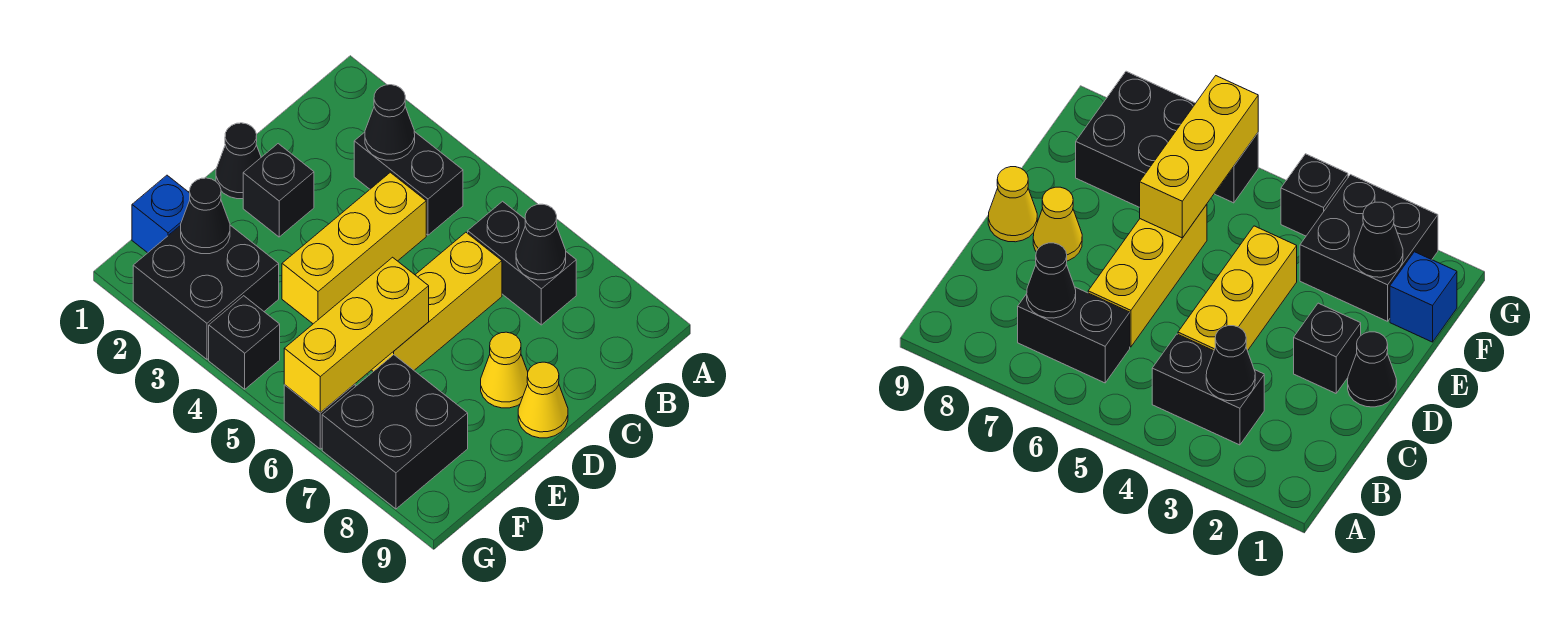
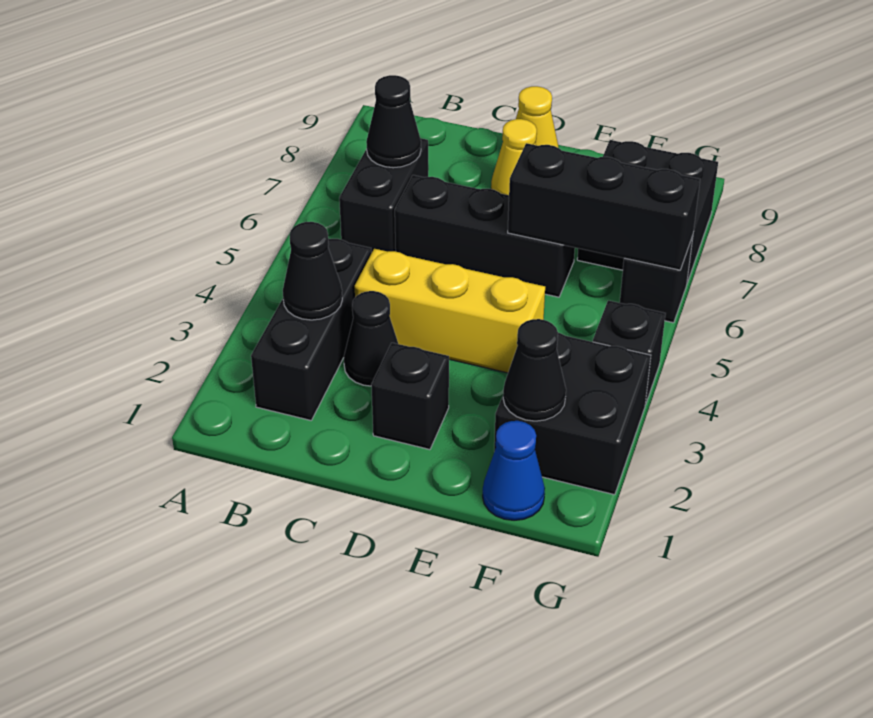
black brick B3:B4 level 1 -> black brick B2:B4 level 1
yellow brick C6:E6 level 1 -> black brick C6:E6 level 1
black cone D1 level 1 -> black cone C3 level 1
yellow brick E6:G6 level 2 -> black brick E6:G6 level 2
blue brick F1 level 1 -> blue cone F1 level 1

